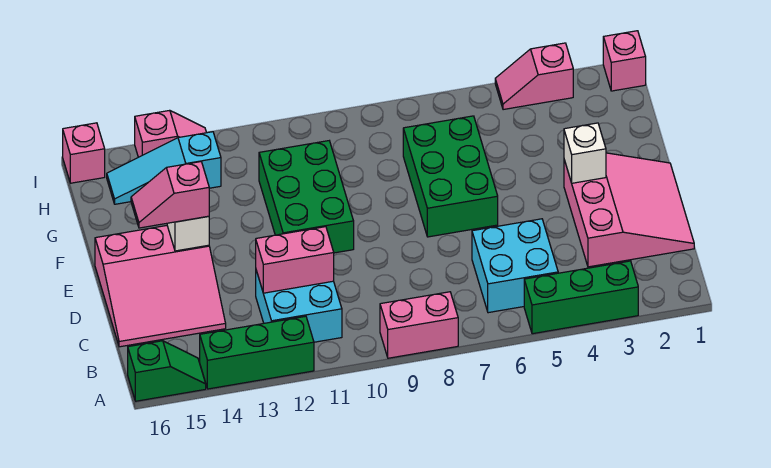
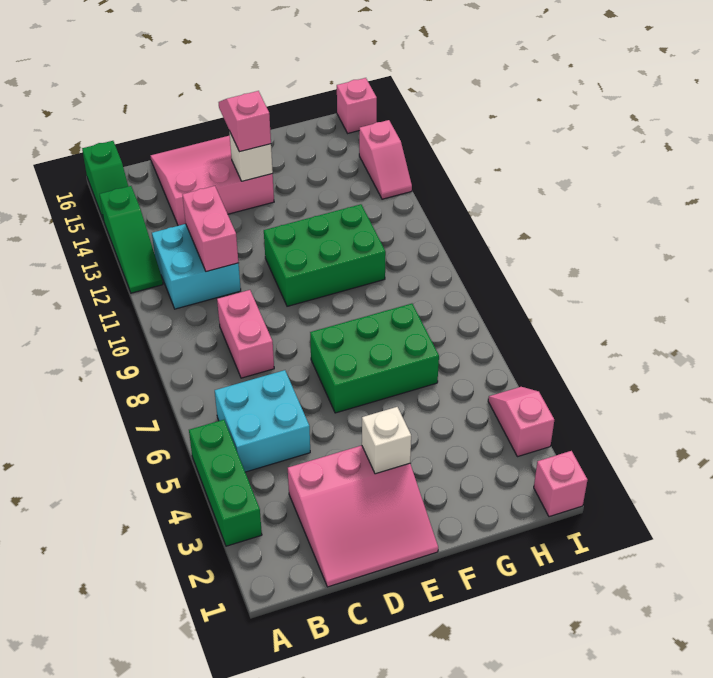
pink brick A8:A9 level 1 -> pink brick C8:C9 level 1
green brick A12:A14 level 1 -> green slope A12:A14 level 1 top 14
pink slope C14:E16 level 1 top E -> pink slope C14:E16 level 1 top 14
cyan slope H13:H15 level 1 top 13 -> none

